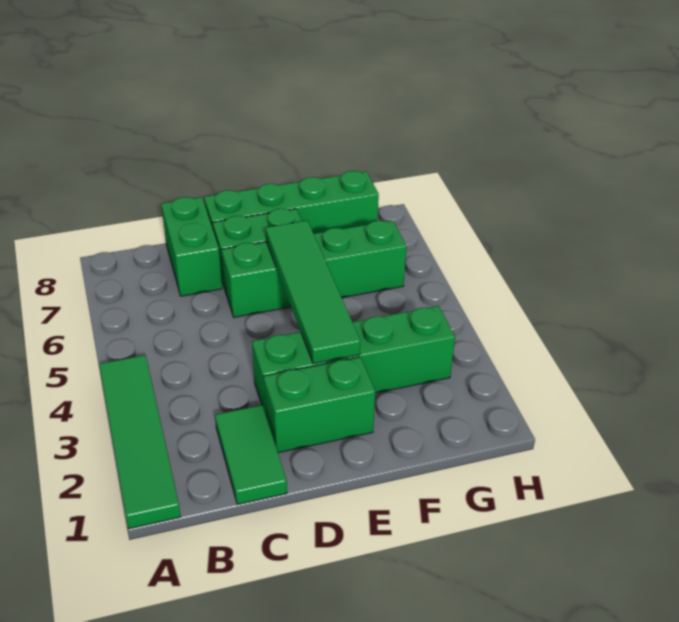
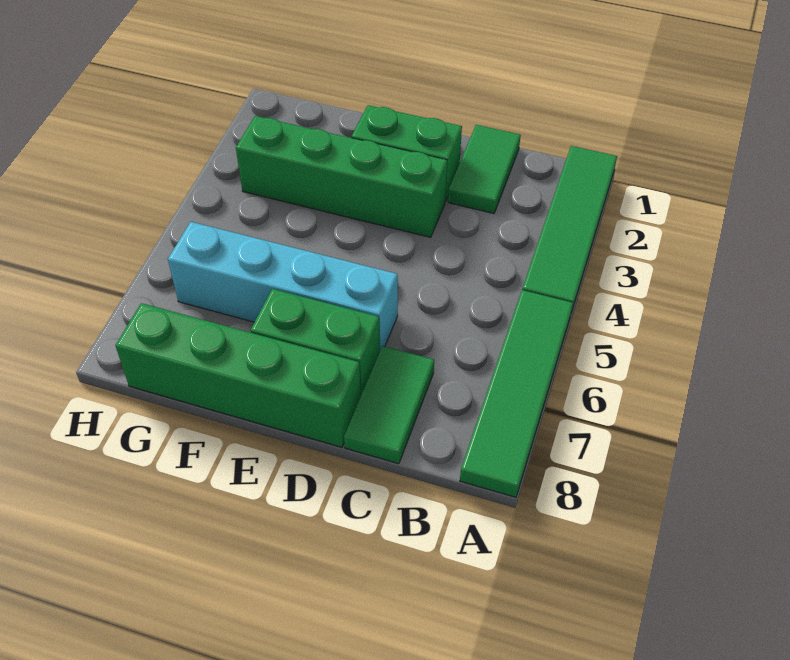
green brick C7:C8 level 1 -> green tile C7:C8 level 1
green brick D6:G6 level 1 -> cyan brick D6:G6 level 1
green tile E3:E6 level 2 -> green tile A5:A8 level 1

